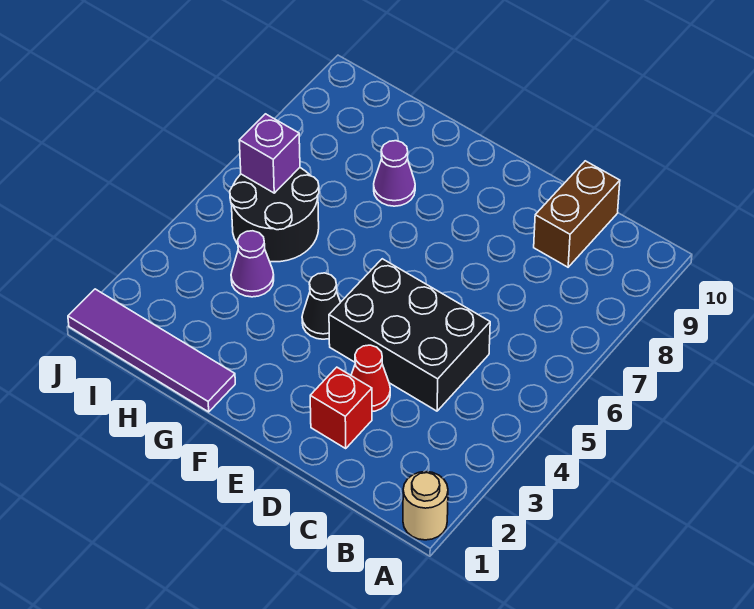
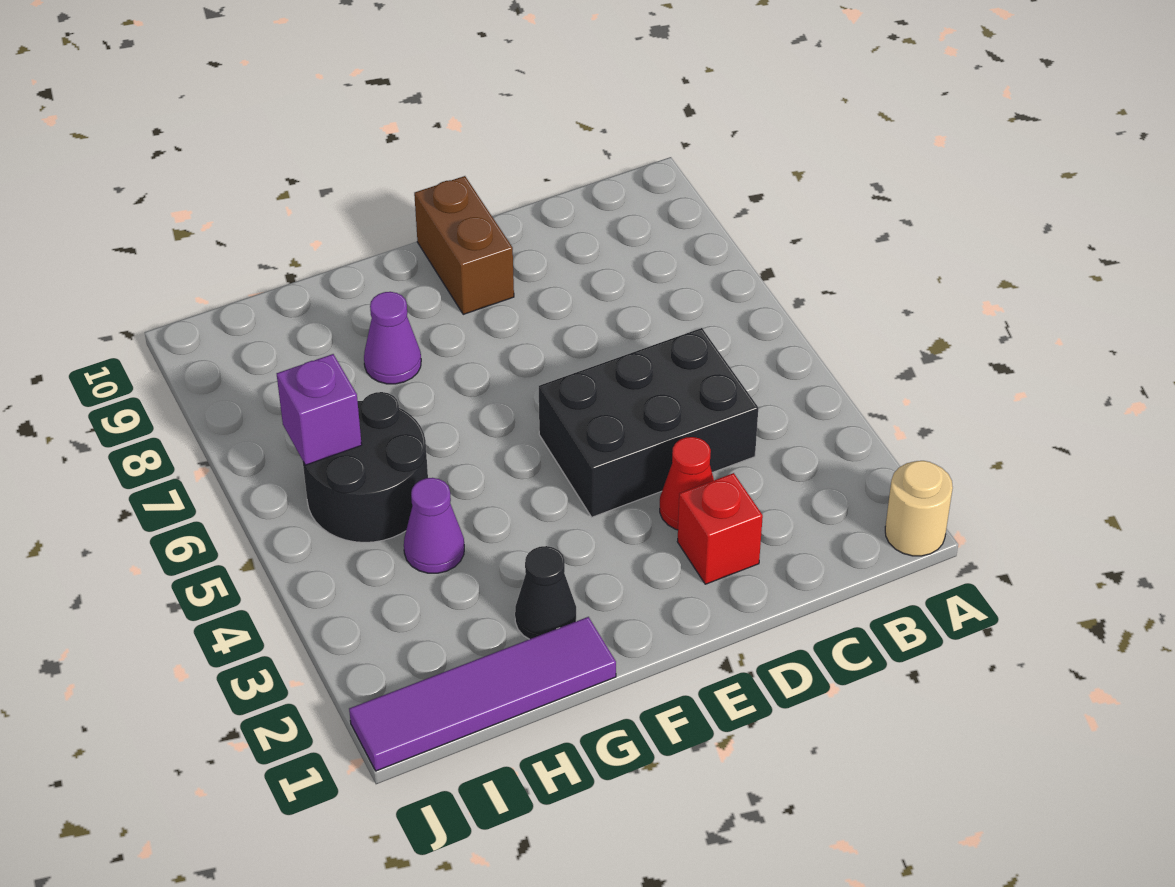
brown brick C9:C10 level 1 -> brown brick E9:E10 level 1
black cone F4 level 1 -> black cone G2 level 1

